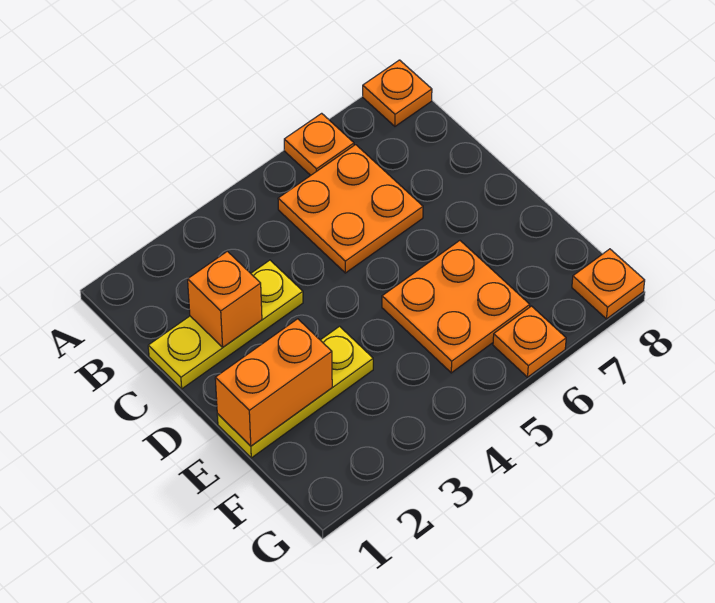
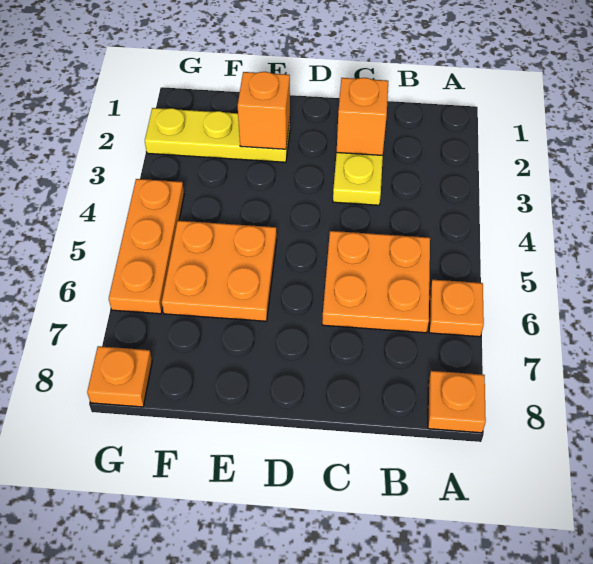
yellow plate E1:E3 level 1 -> yellow plate E2:G2 level 1
orange brick E1:E2 level 2 -> orange brick E2 level 2
orange plate G6 level 1 -> orange plate G4:G6 level 1

